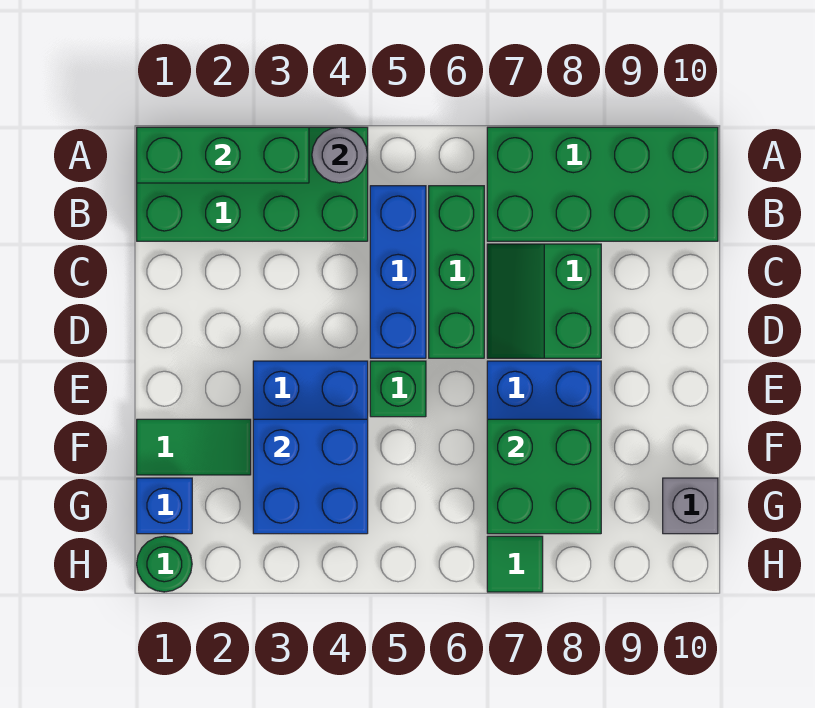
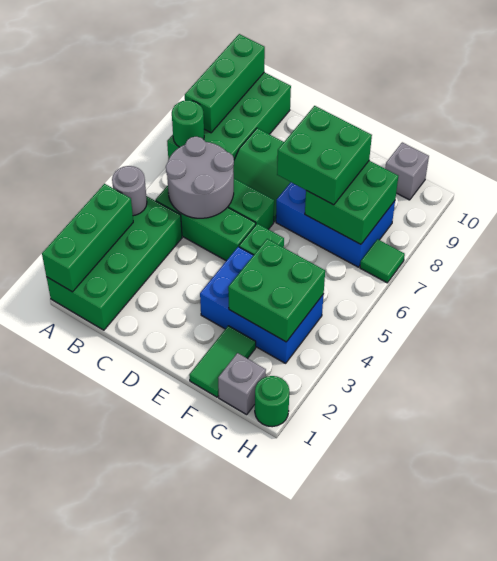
none -> green round brick A7 level 2
none -> green brick A8:A10 level 2
blue brick B5:D5 level 1 -> green brick B5:D5 level 1
none -> grey round brick B5:C6 level 2
none -> green brick E7:F8 level 3
blue brick F3:G4 level 2 -> green brick F3:G4 level 2
blue brick G1 level 1 -> grey brick G1 level 1

